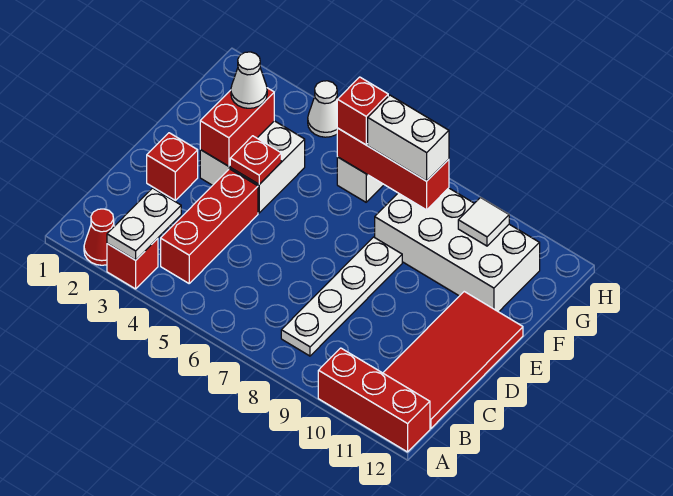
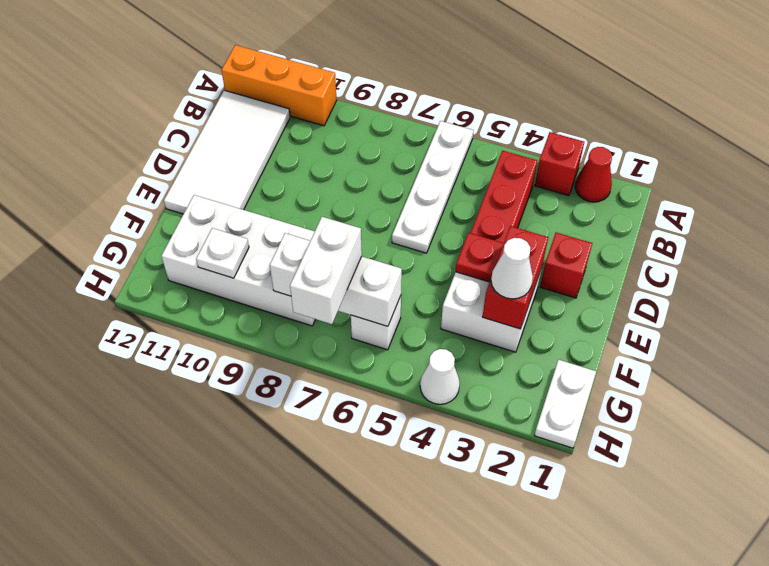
white plate A3:B3 level 2 -> white plate G1:H1 level 1
red brick A10:A12 level 1 -> orange brick A10:A12 level 1
white plate B8:E8 level 1 -> white plate A6:D6 level 1
red tile B11:E12 level 1 -> white tile B11:E12 level 1
red brick G6:G8 level 2 -> white brick G6:G8 level 2
red brick G6 level 3 -> none
white brick G7:G8 level 3 -> white brick G7:H7 level 3
white tile G10 level 2 -> white plate G10 level 2

